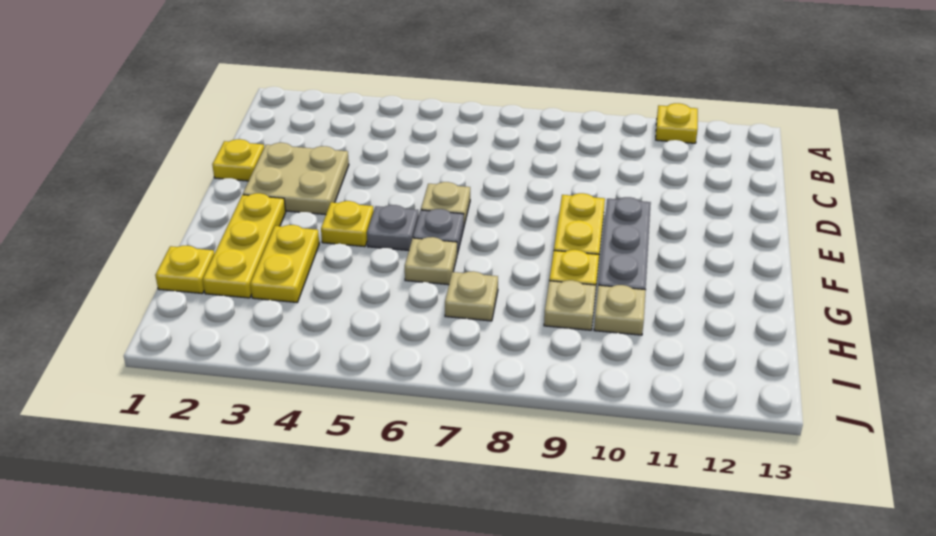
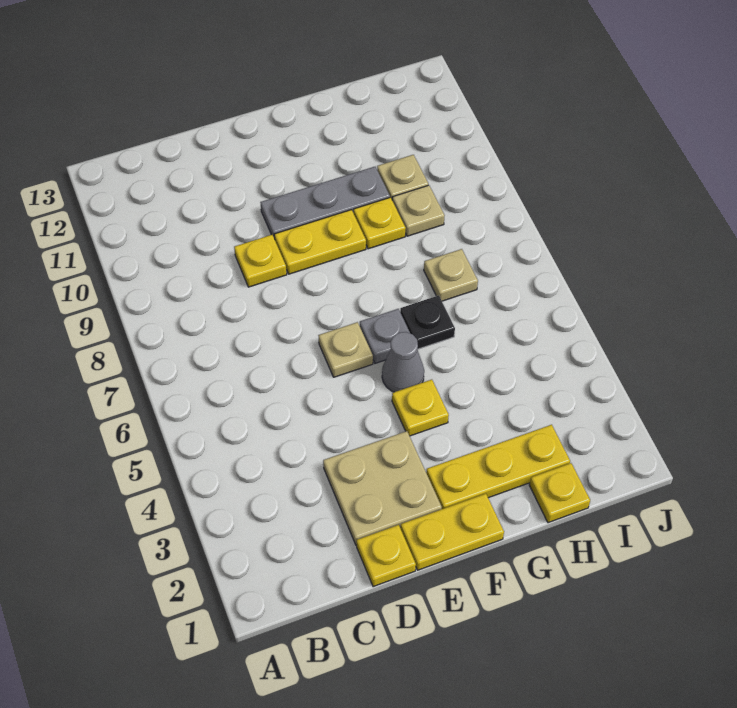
yellow plate A11 level 1 -> yellow plate D9 level 1
grey plate F5 level 1 -> grey cone F5 level 1
yellow plate G3:H3 level 1 -> yellow plate E1:F1 level 1
tan plate G6 level 1 -> black plate G6 level 1

